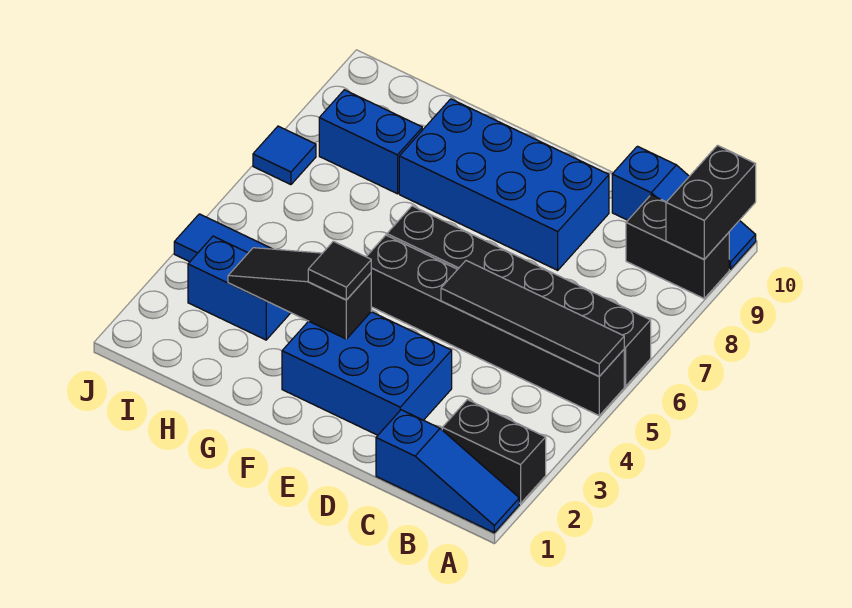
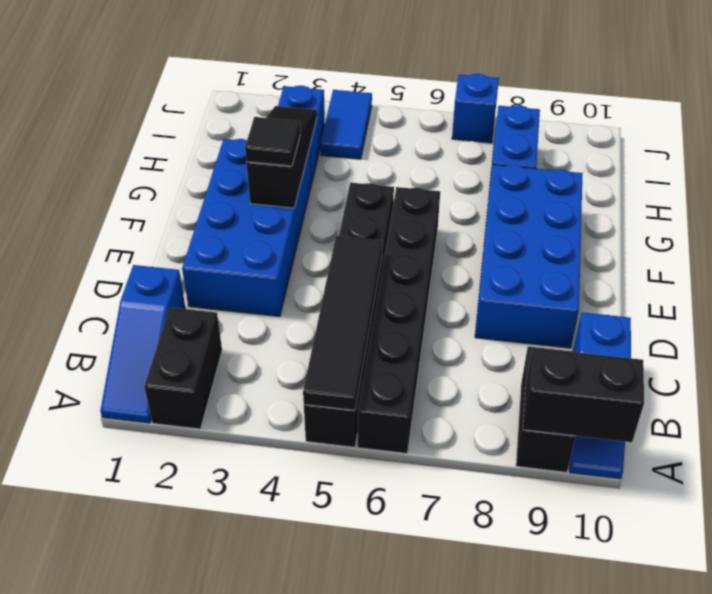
blue brick D2:F3 level 1 -> blue brick D2:G3 level 1
blue tile J7 level 1 -> blue brick J7 level 1

